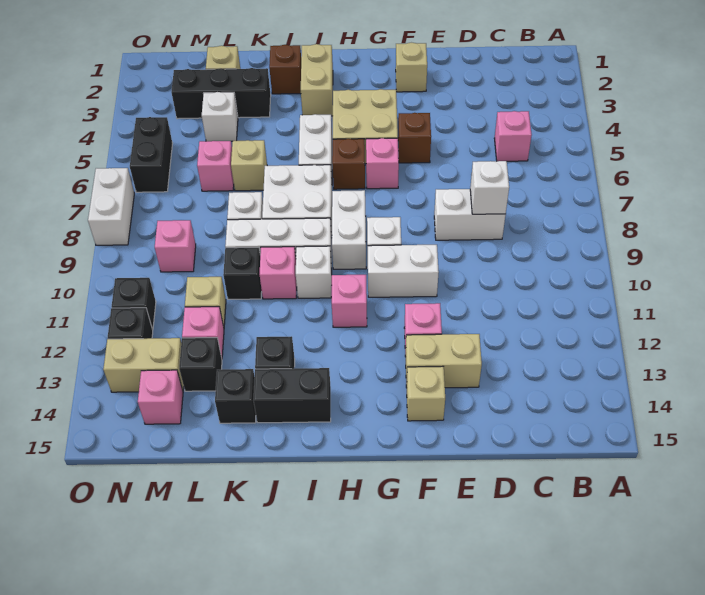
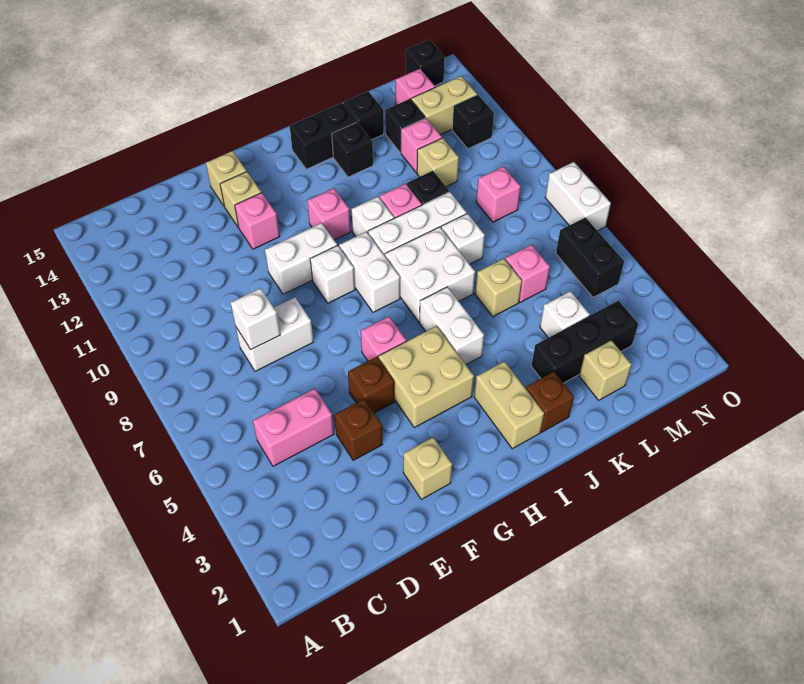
pink brick C5 level 1 -> pink brick C5:D5 level 1
tan brick E13:F13 level 1 -> tan brick F13 level 1
brown brick H6 level 1 -> brown brick E4 level 1
black brick N11 level 1 -> black brick N15 level 1

